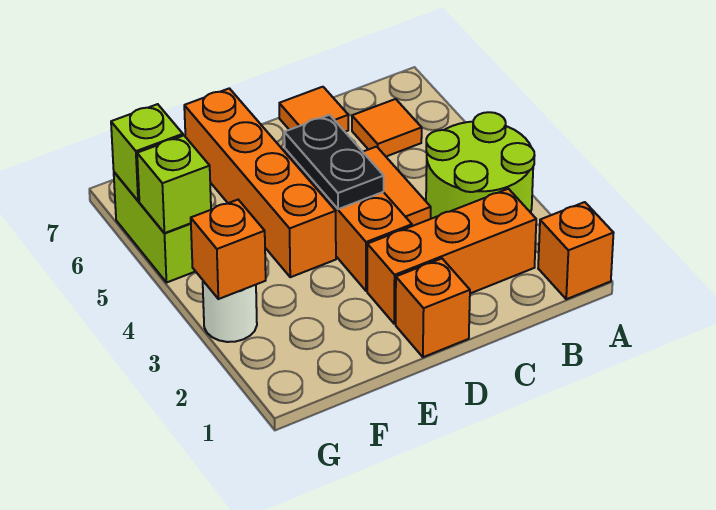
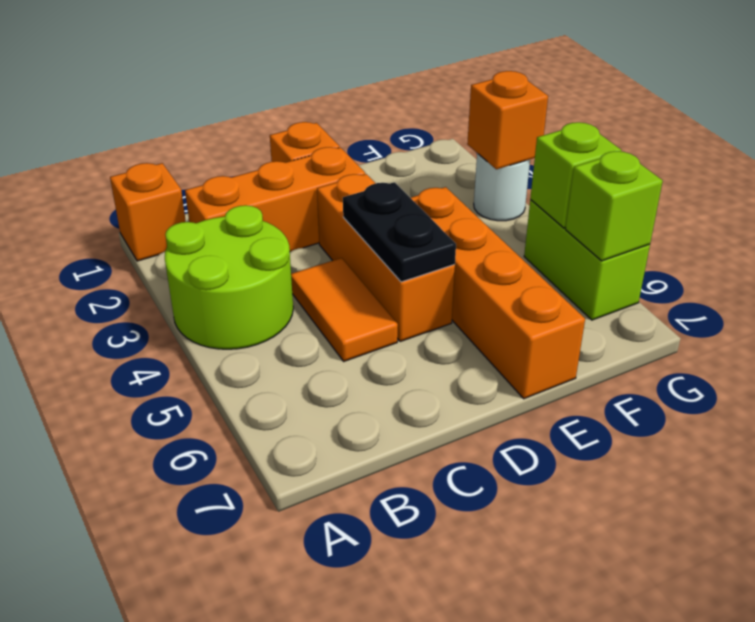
orange tile B6 level 1 -> none
orange tile C7 level 1 -> none

